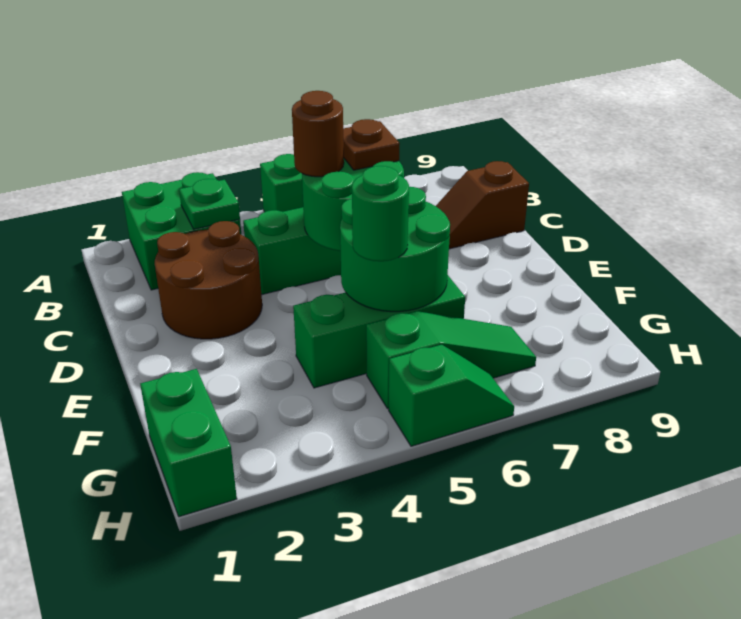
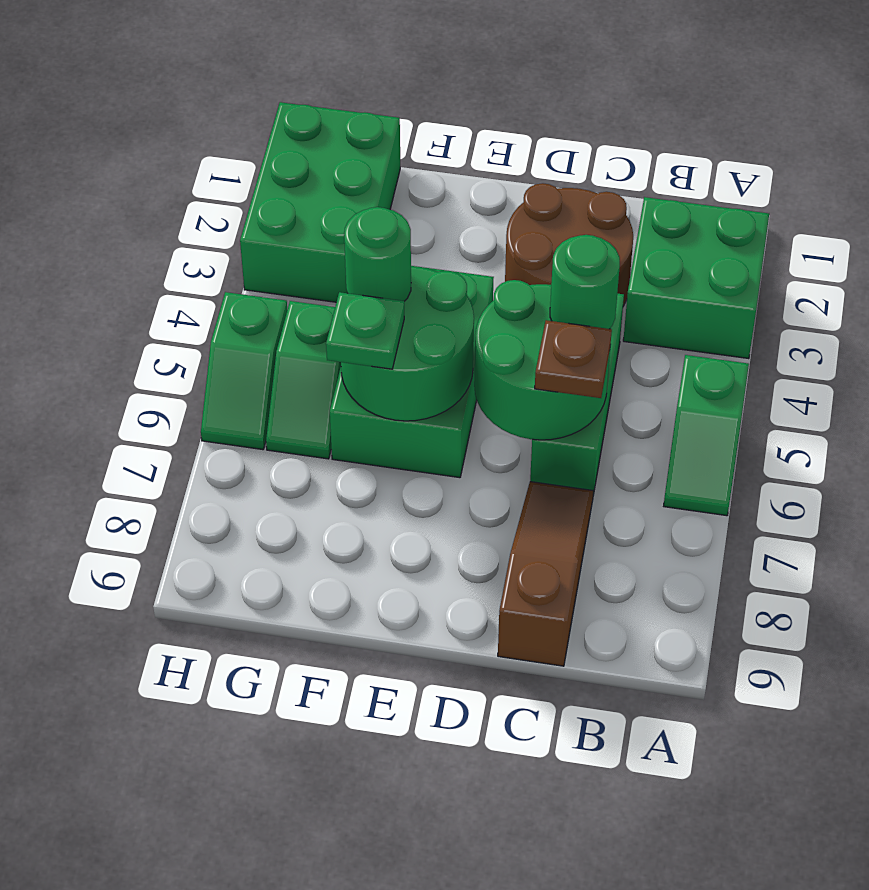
green plate B3 level 2 -> green plate F6 level 3
brown round brick C5 level 3 -> green round brick C5 level 3
brown slope C8:C9 level 1 top 9 -> brown slope C7:C9 level 1 top 9
green brick F4:F6 level 1 -> green brick E4:F6 level 1
green brick G1:H1 level 1 -> green brick G1:H3 level 1
green slope G5:G7 level 1 top 5 -> green slope G5:G6 level 1 top 5

